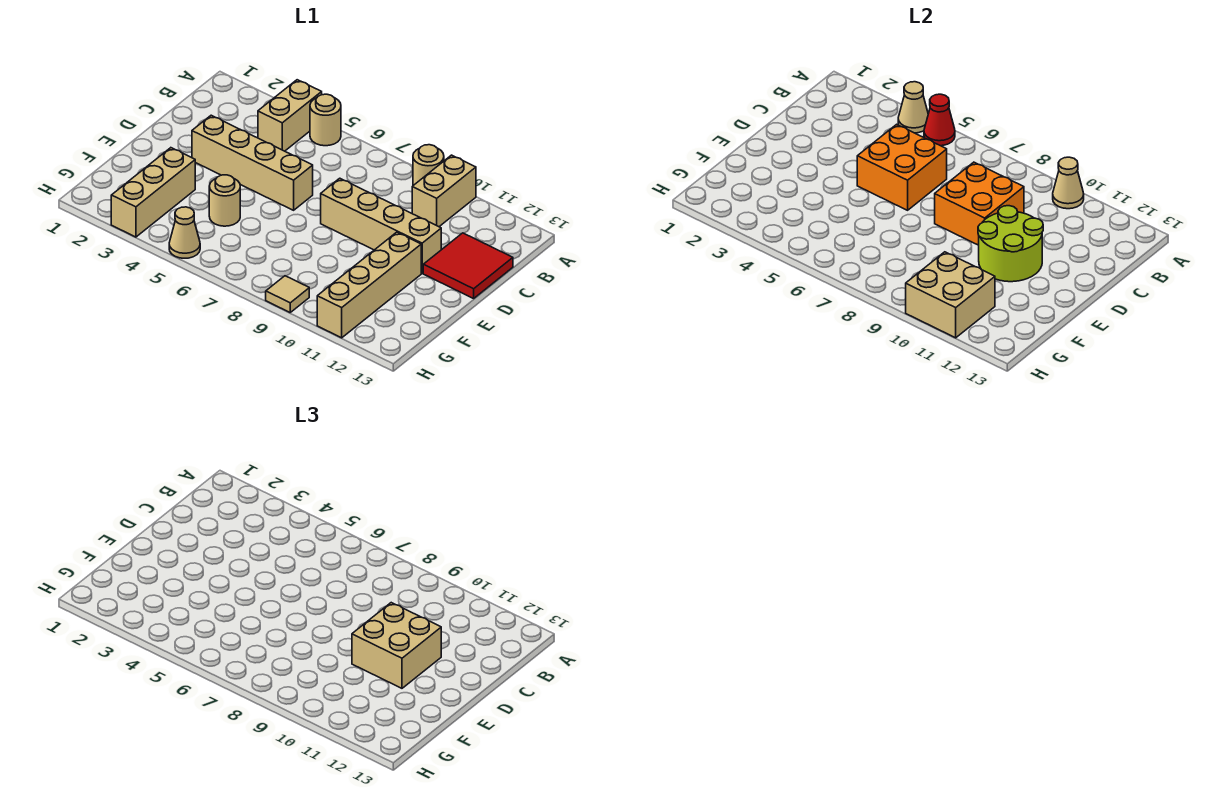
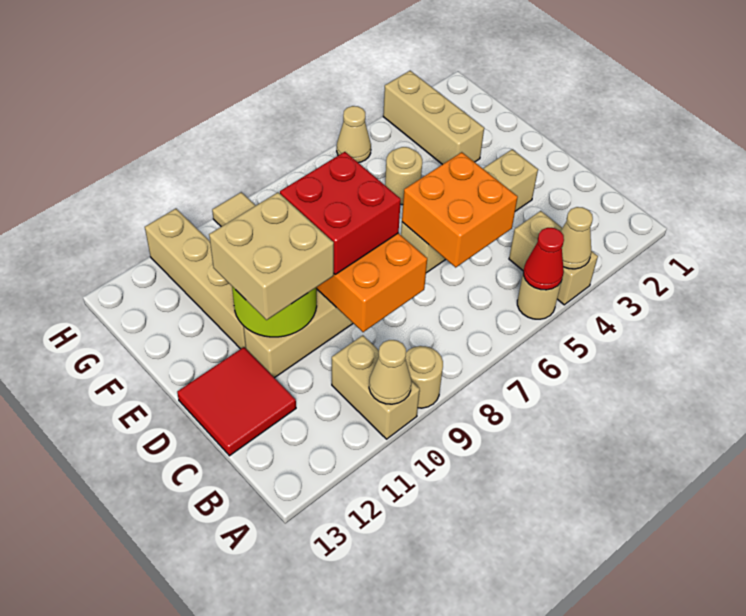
none -> red brick D8:E9 level 3
tan brick G10:H11 level 2 -> none

